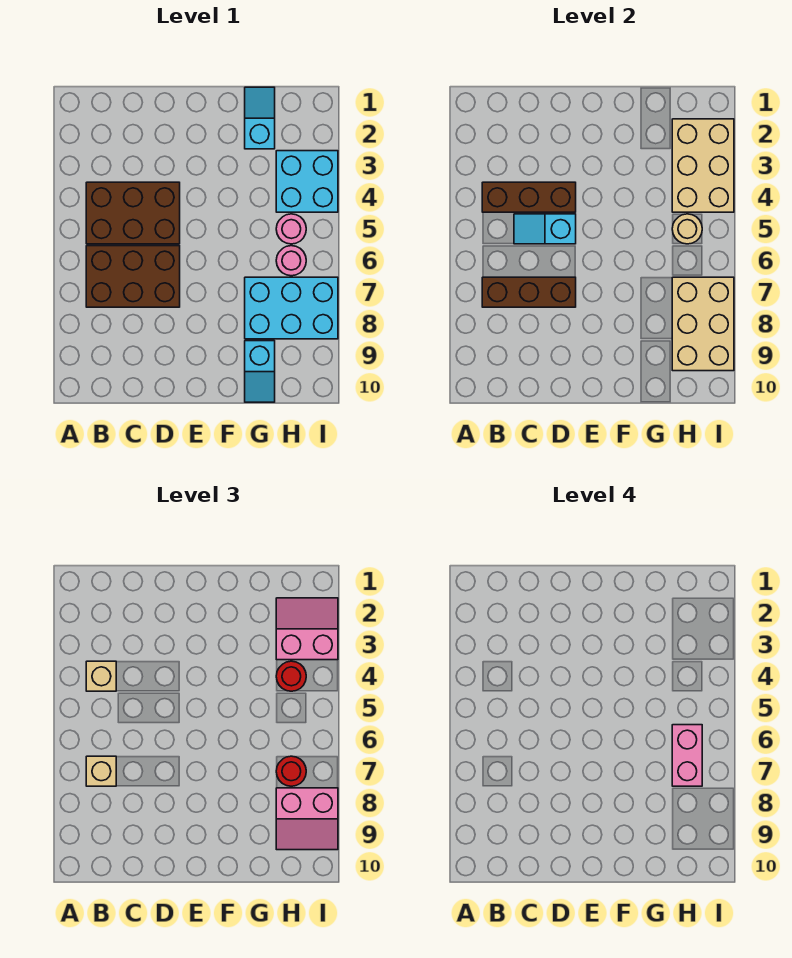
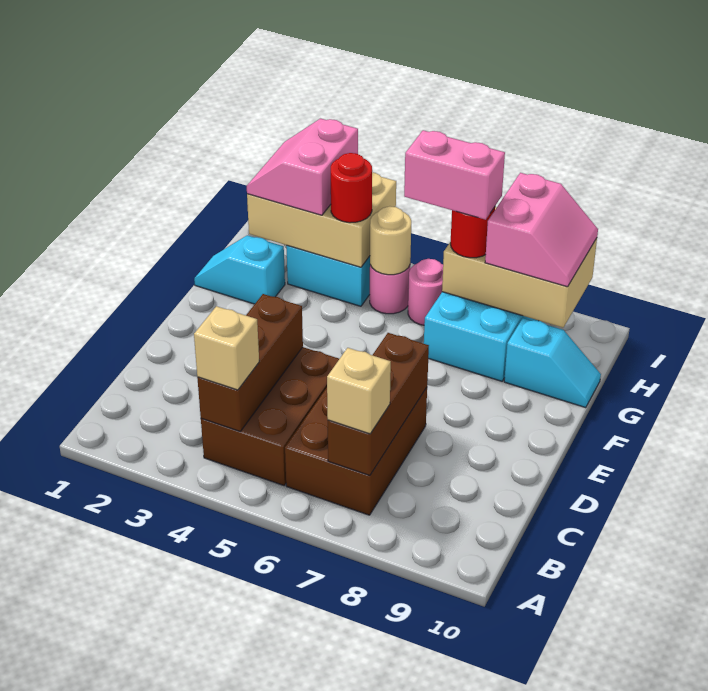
cyan slope C5:D5 level 2 top D -> none

